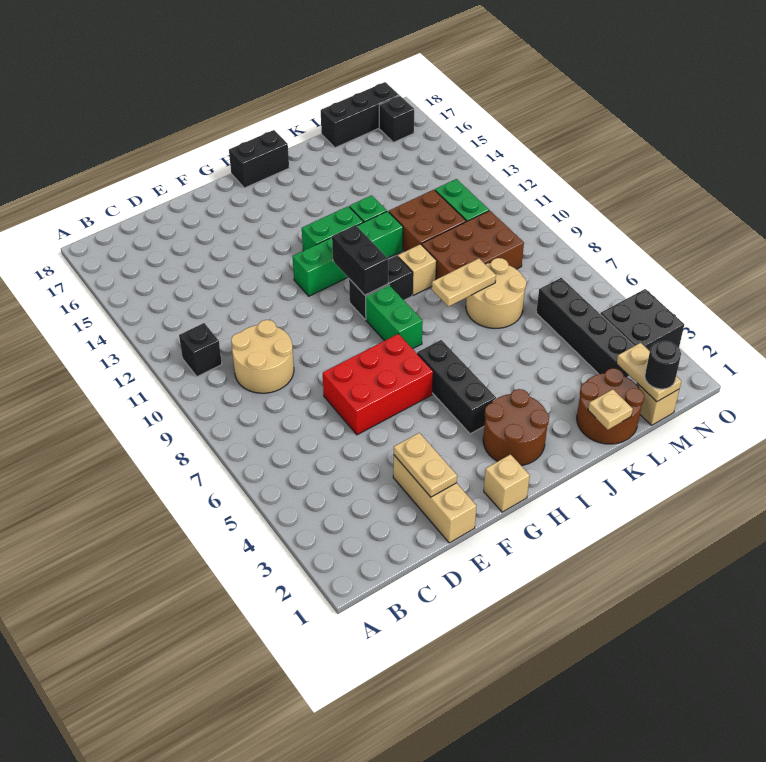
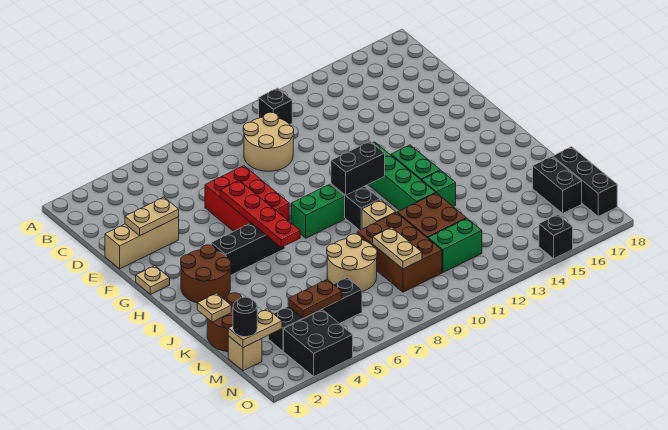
none -> red plate F6:I6 level 2
tan brick G1 level 1 -> tan plate G1 level 1
black brick H18:I18 level 1 -> black brick L17:M17 level 1
tan plate J8:K8 level 2 -> tan plate L9:M9 level 2
none -> brown plate M4:M5 level 2
black brick N17 level 1 -> black brick O15 level 1

